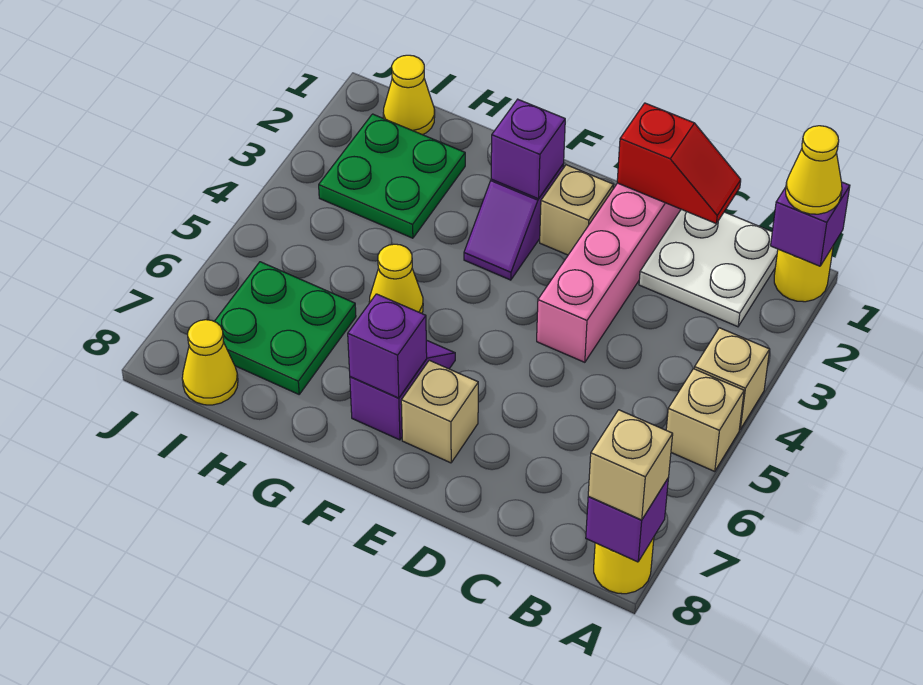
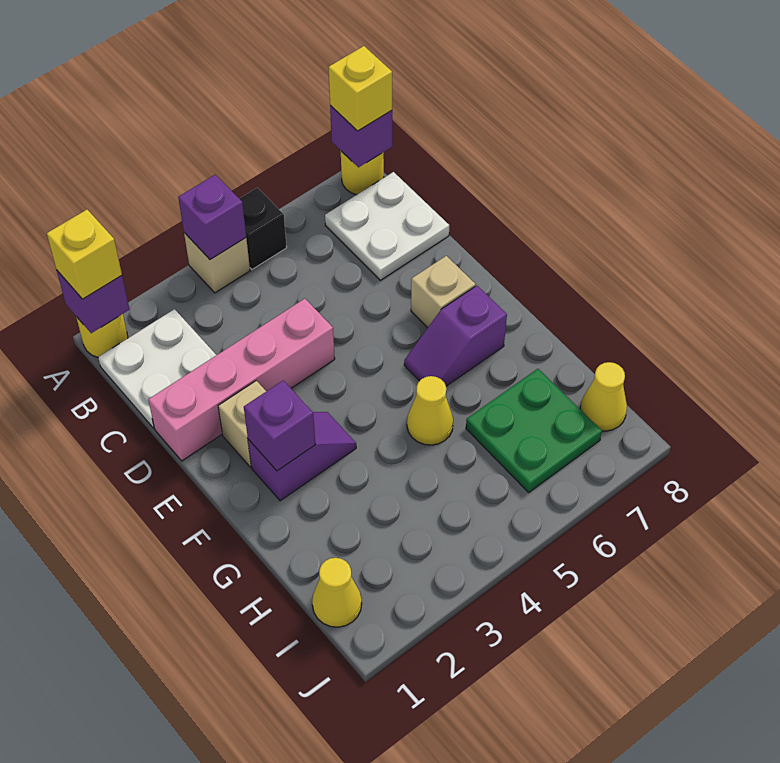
yellow cone A1 level 3 -> yellow brick A1 level 3
tan brick A5 level 1 -> black brick A5 level 1
tan brick A8 level 3 -> yellow brick A8 level 3
none -> white plate B7:C8 level 1
red slope C1:D1 level 2 top D -> none
purple brick F7 level 2 -> purple brick A4 level 2
green plate H2:I3 level 1 -> none

